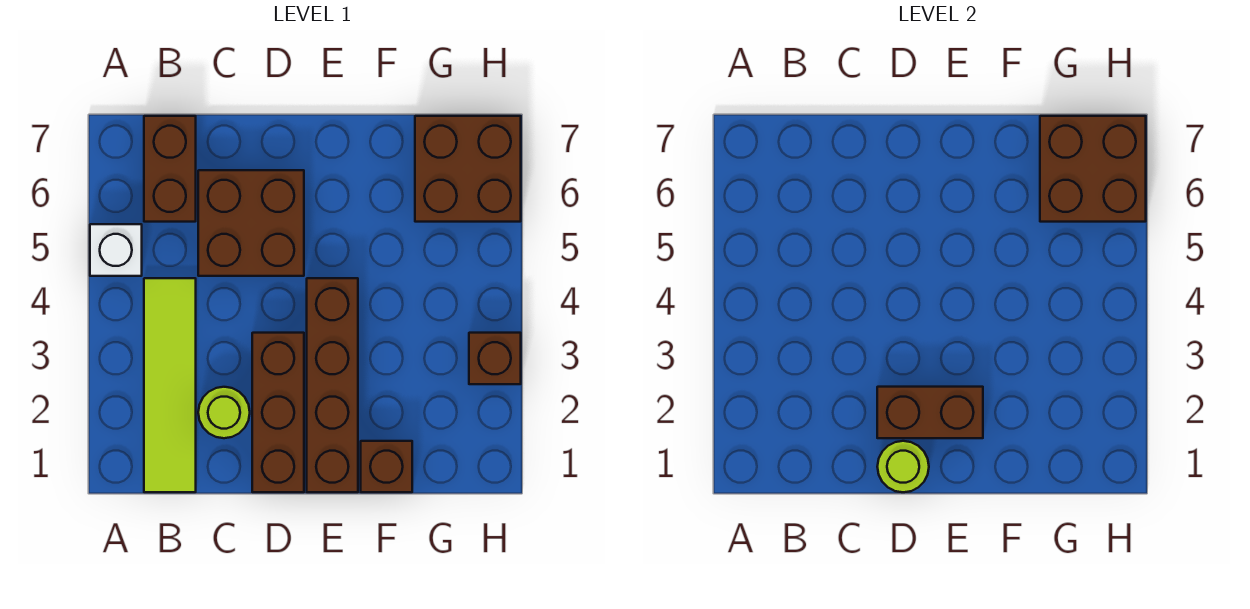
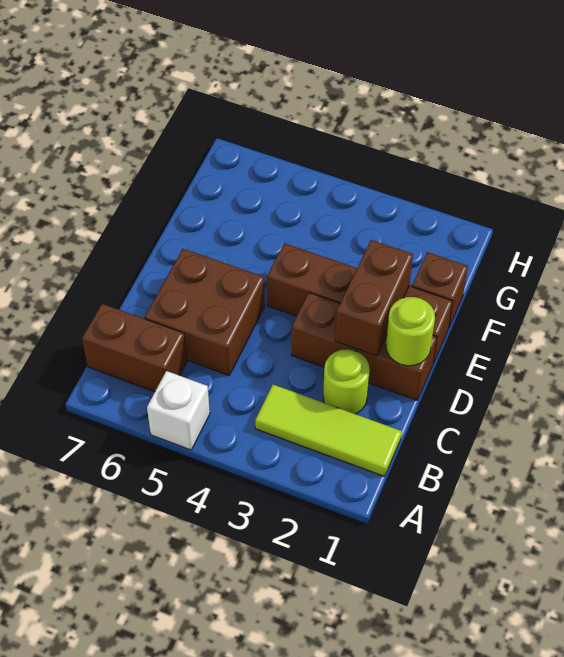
lime tile B1:B4 level 1 -> lime tile B1:B3 level 1
brown brick G6:H7 level 1 -> none
brown brick G6:H7 level 2 -> none
brown brick H3 level 1 -> none

